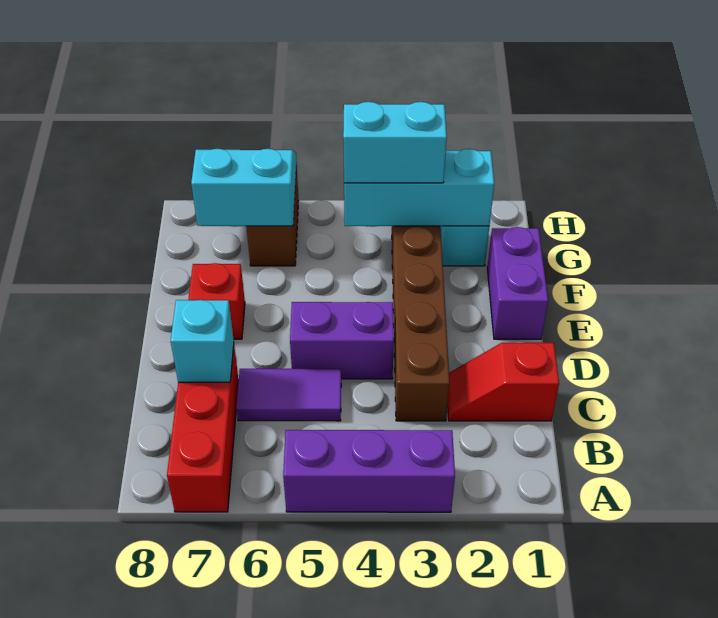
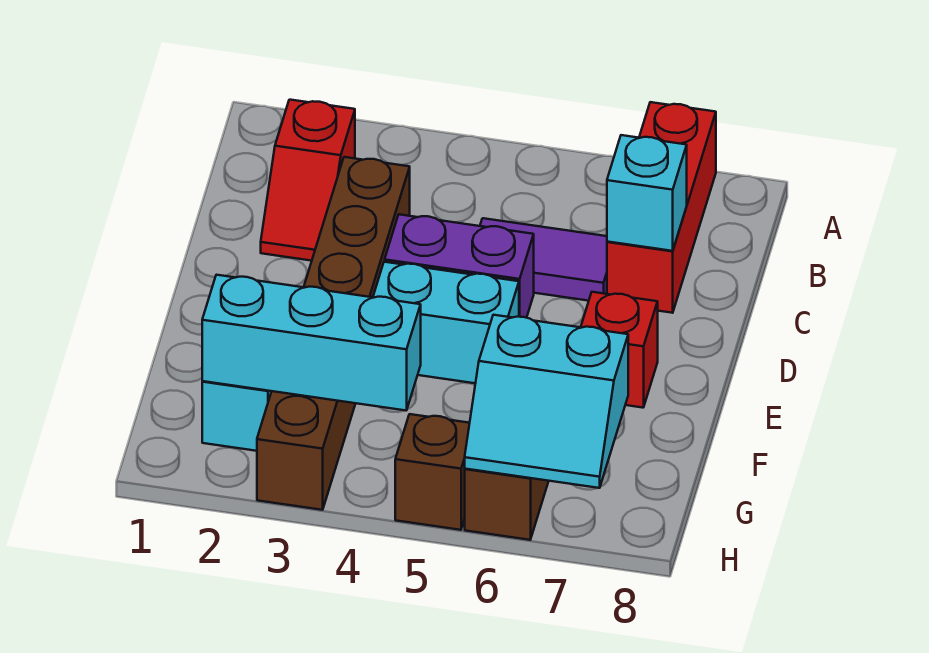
purple brick A3:A5 level 1 -> none
red slope C1:C2 level 1 top 1 -> red slope B2:C2 level 1 top B
purple brick E1:F1 level 1 -> none
cyan brick G3:G4 level 3 -> cyan brick E4:E5 level 1
none -> brown brick H5 level 1

